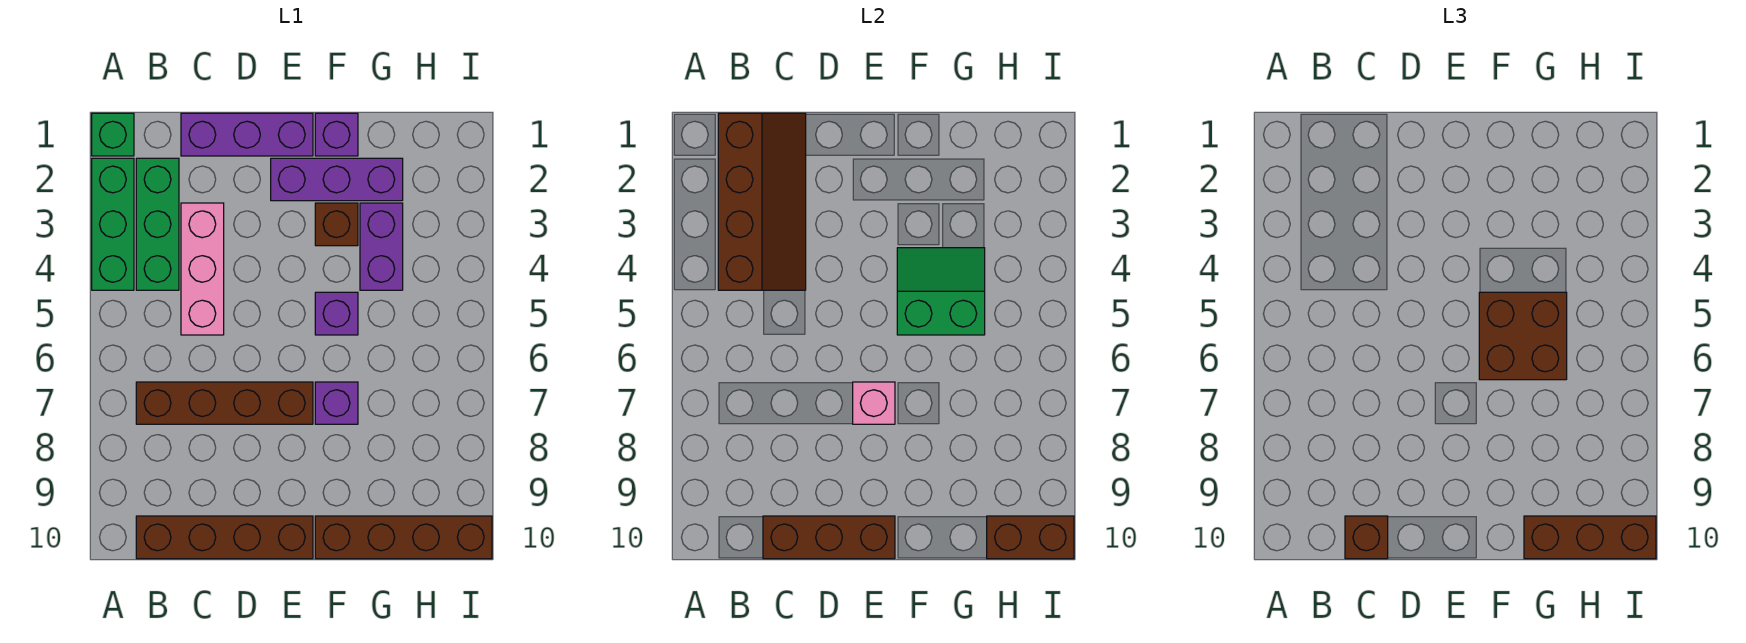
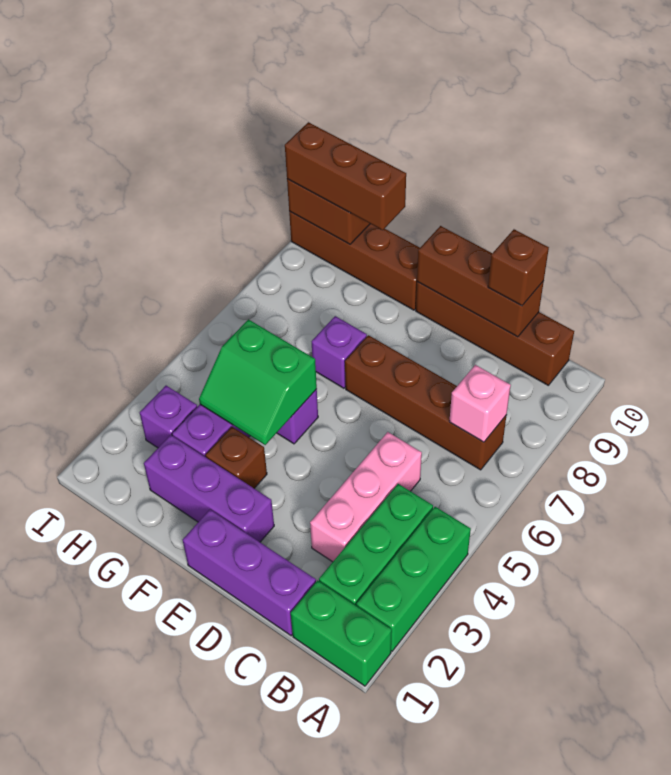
green brick A1 level 1 -> green brick A1:B1 level 1
brown slope B1:C4 level 2 top B -> none
pink brick E7 level 2 -> pink brick B7 level 2
purple brick F1 level 1 -> purple brick H3 level 1
brown brick F5:G6 level 3 -> none

